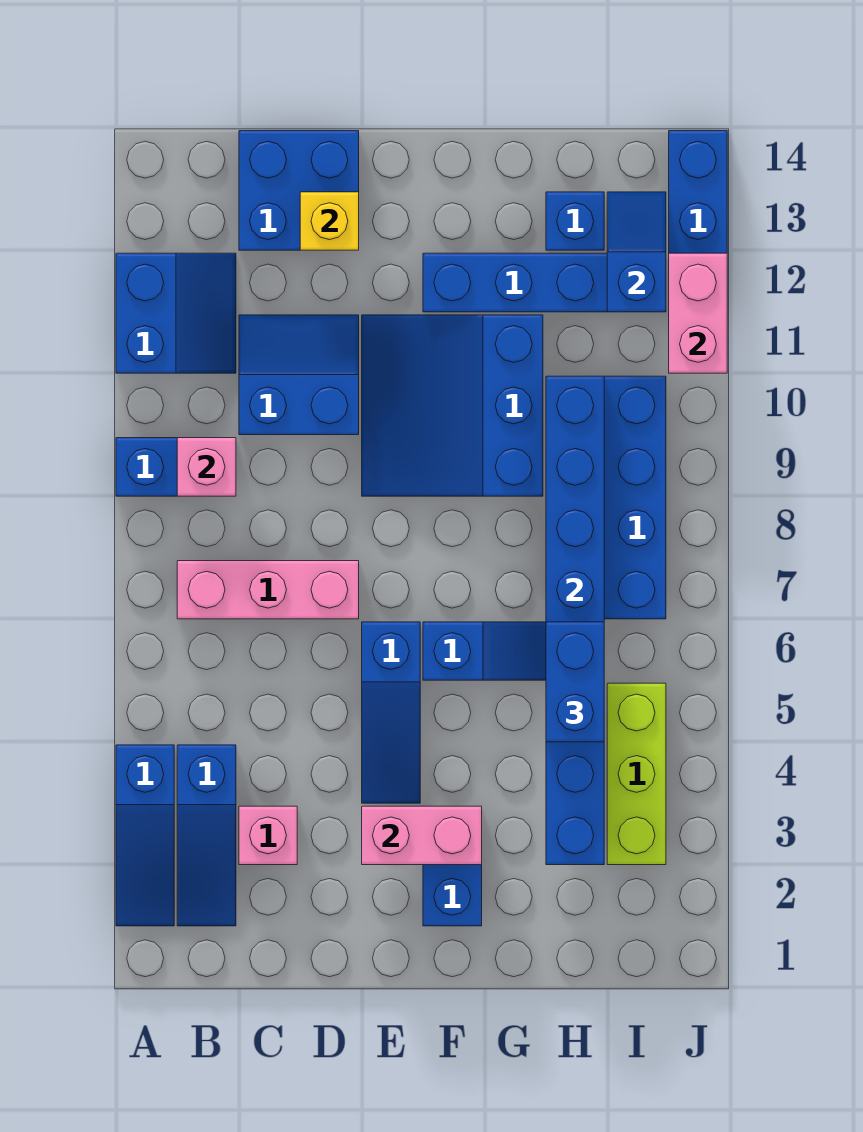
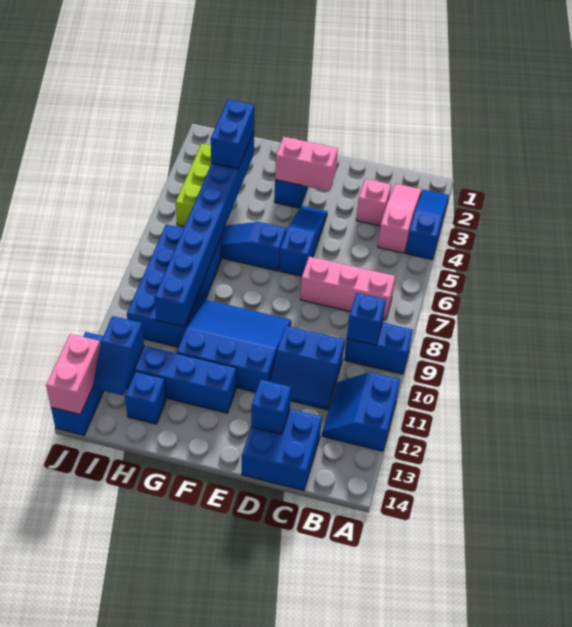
blue slope B2:B4 level 1 top 4 -> pink slope B2:B4 level 1 top 4
pink brick B9 level 2 -> blue brick B9 level 2
yellow brick D13 level 2 -> blue brick D13 level 2
blue slope E9:G11 level 1 top G -> blue slope E9:G11 level 1 top 11
blue brick H5:H6 level 3 -> blue brick H3:H4 level 3
pink brick J11:J12 level 2 -> pink brick J13:J14 level 2

